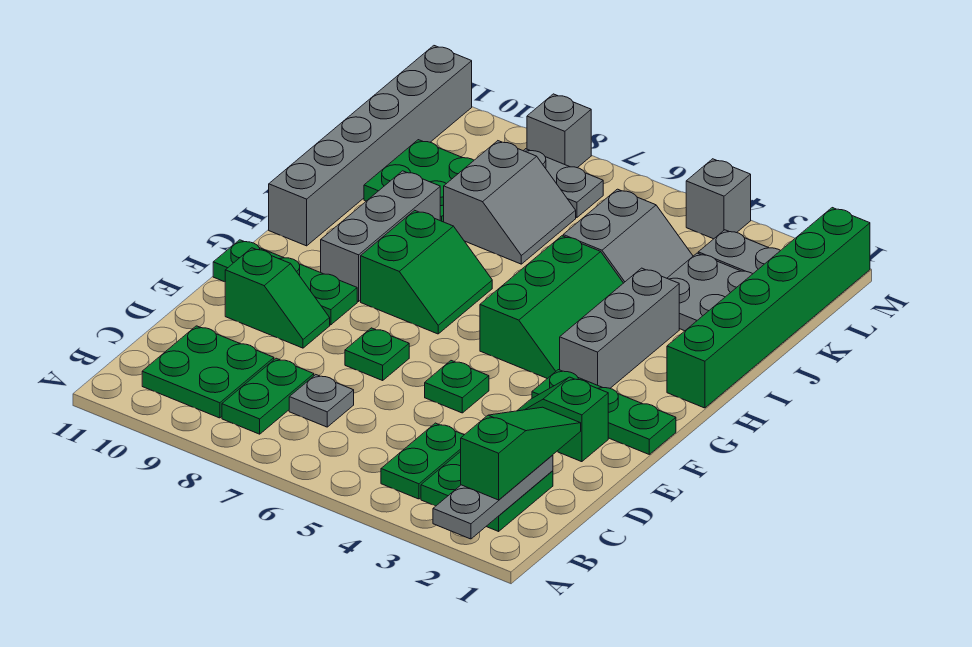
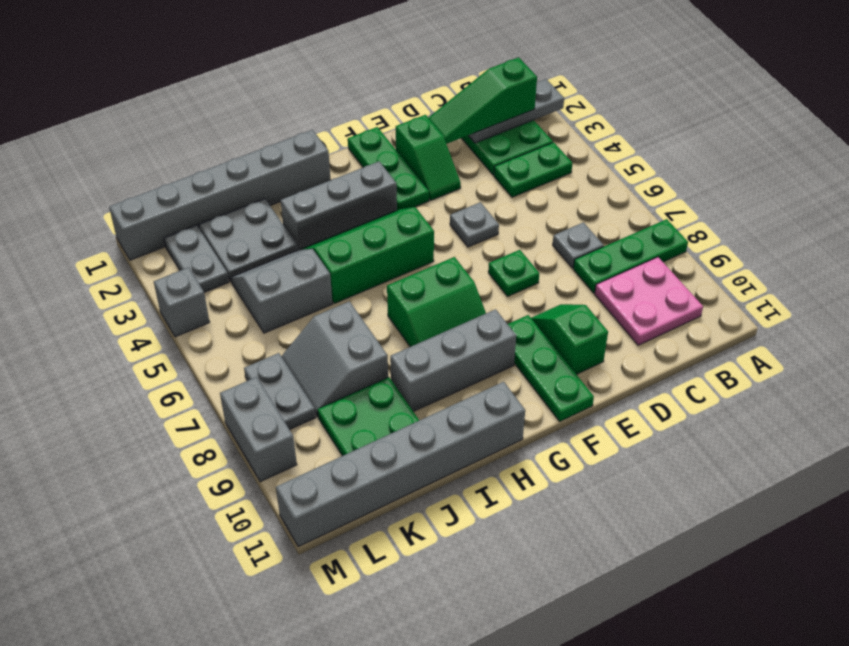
green plate B8:C8 level 1 -> green plate A8:C8 level 1
green plate B9:C10 level 1 -> pink plate B9:C10 level 1
green plate E5 level 1 -> grey plate E5 level 1
green slope G7:H8 level 1 top 8 -> green slope G7:H8 level 1 top 7
green brick H1:M1 level 1 -> grey brick H1:M1 level 1
grey slope J7:K8 level 1 top 8 -> grey slope J7:K8 level 1 top J
grey brick M8 level 1 -> grey brick M8:M9 level 1

